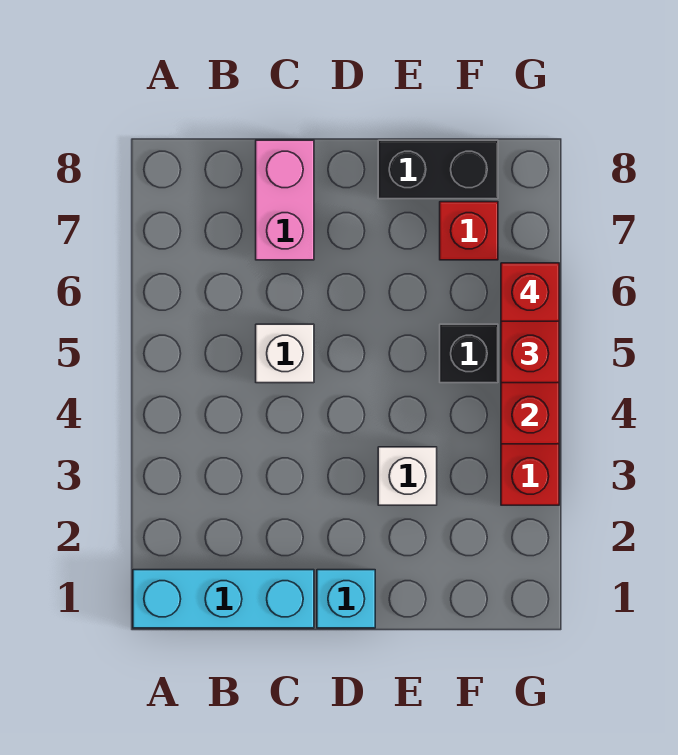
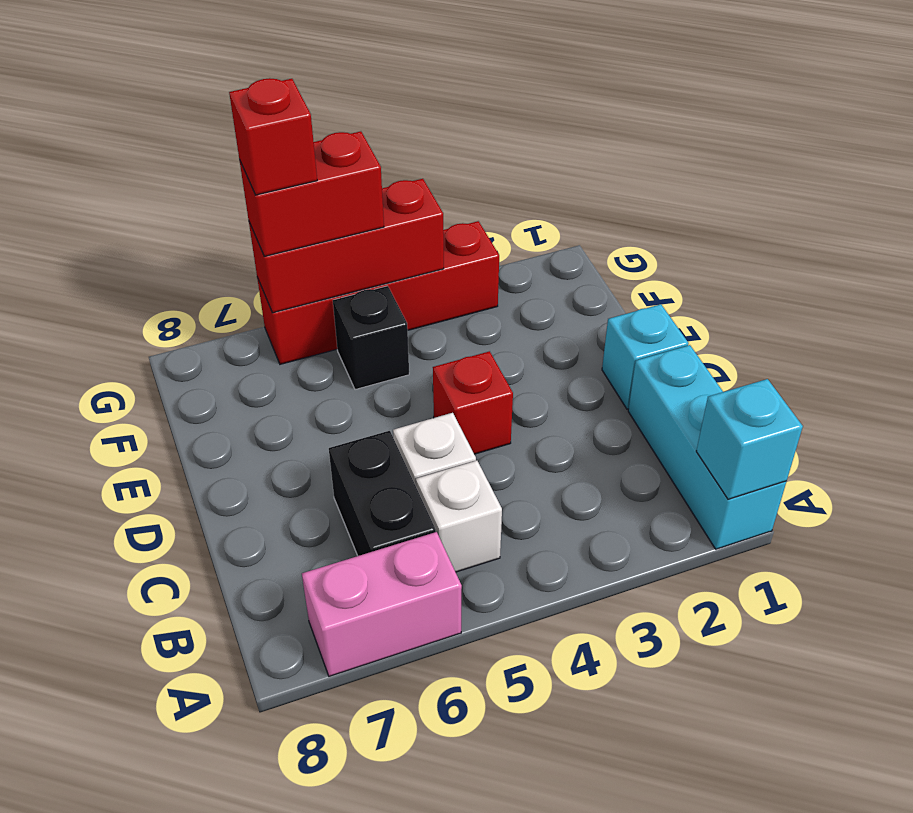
none -> cyan brick A1 level 2
pink brick C7:C8 level 1 -> pink brick A6:A7 level 1
white brick E3 level 1 -> white brick B5 level 1
black brick E8:F8 level 1 -> black brick B6:C6 level 1
red brick F7 level 1 -> red brick D4 level 1

